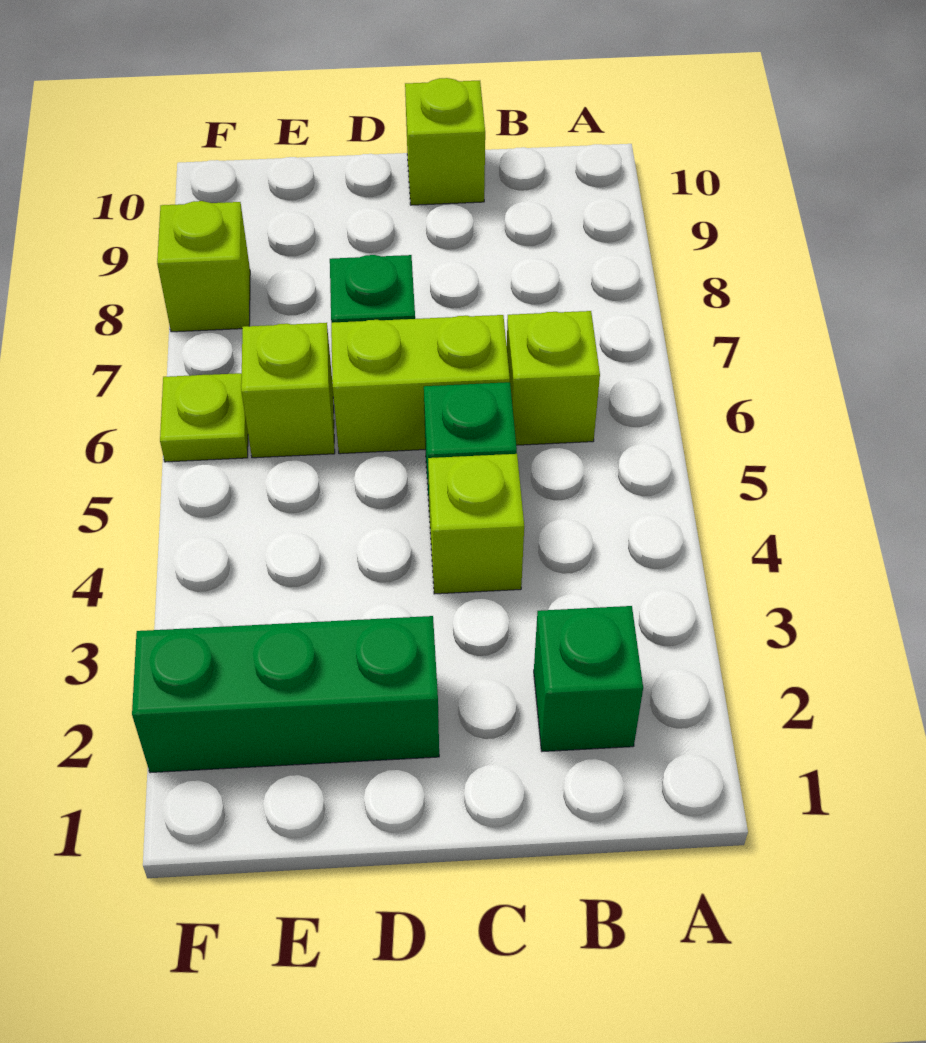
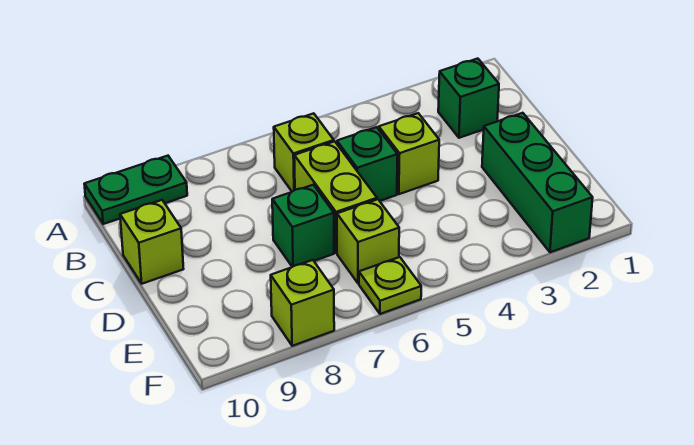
none -> green plate A9:A10 level 1

